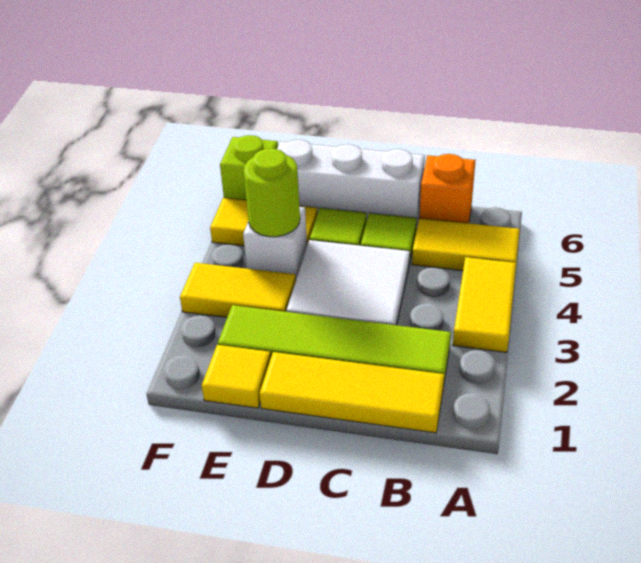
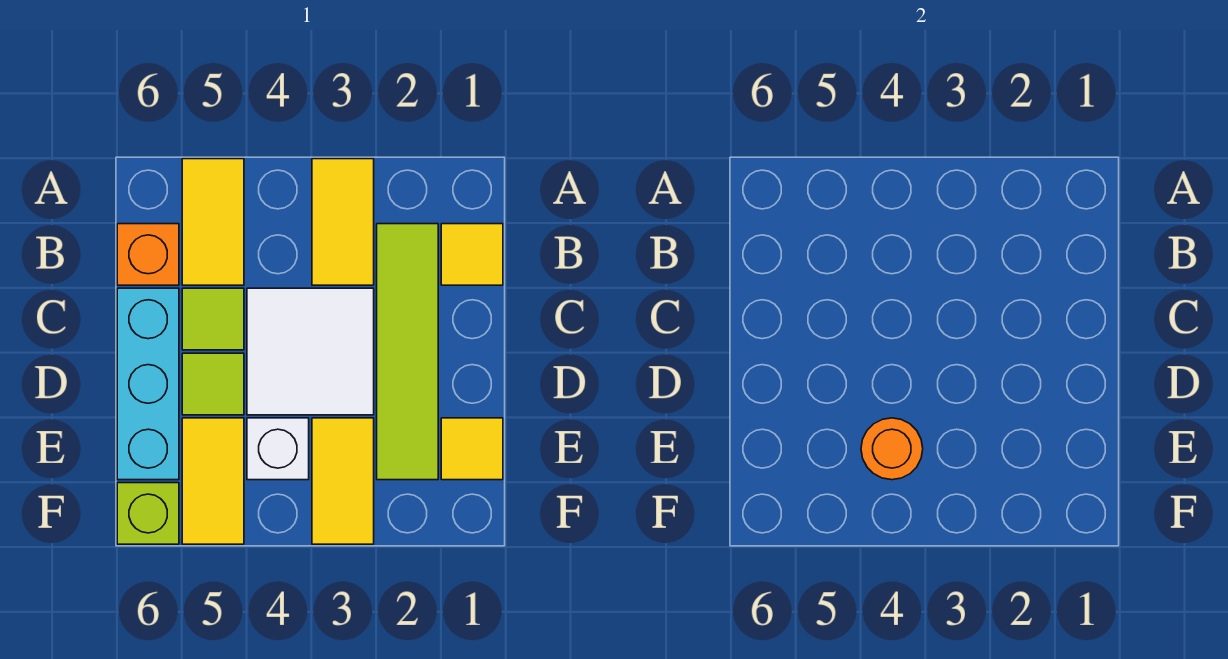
yellow tile A3:A4 level 1 -> yellow tile A3:B3 level 1
yellow tile B1:D1 level 1 -> yellow tile B1 level 1
white brick C6:E6 level 1 -> cyan brick C6:E6 level 1
lime round brick E4 level 2 -> orange round brick E4 level 2

